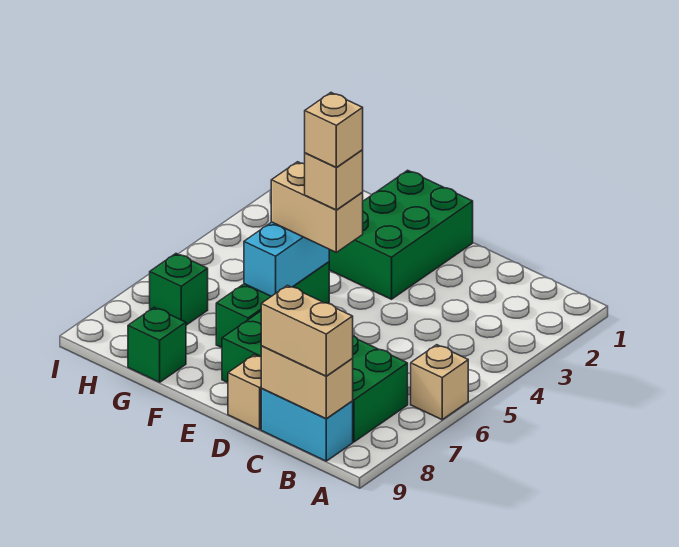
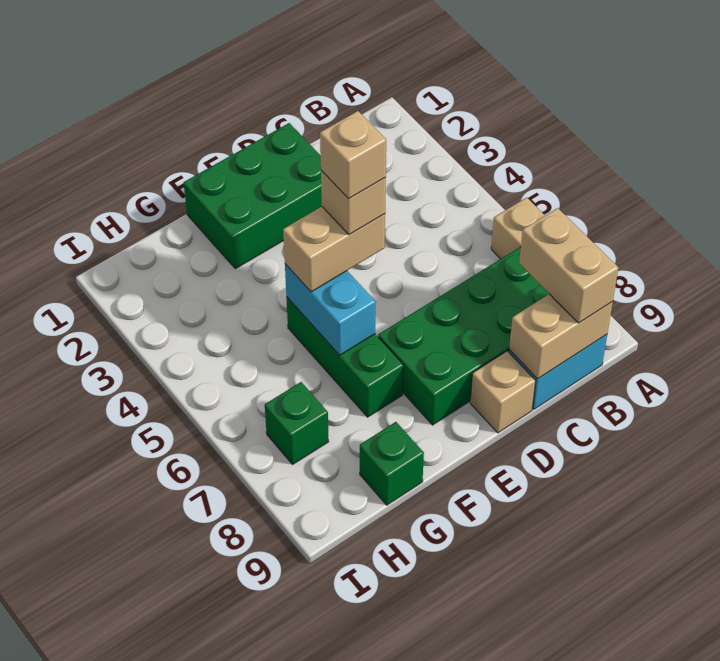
tan brick B9:C9 level 3 -> tan brick B8:B9 level 3
green brick E1:F3 level 1 -> green brick D1:F2 level 1

